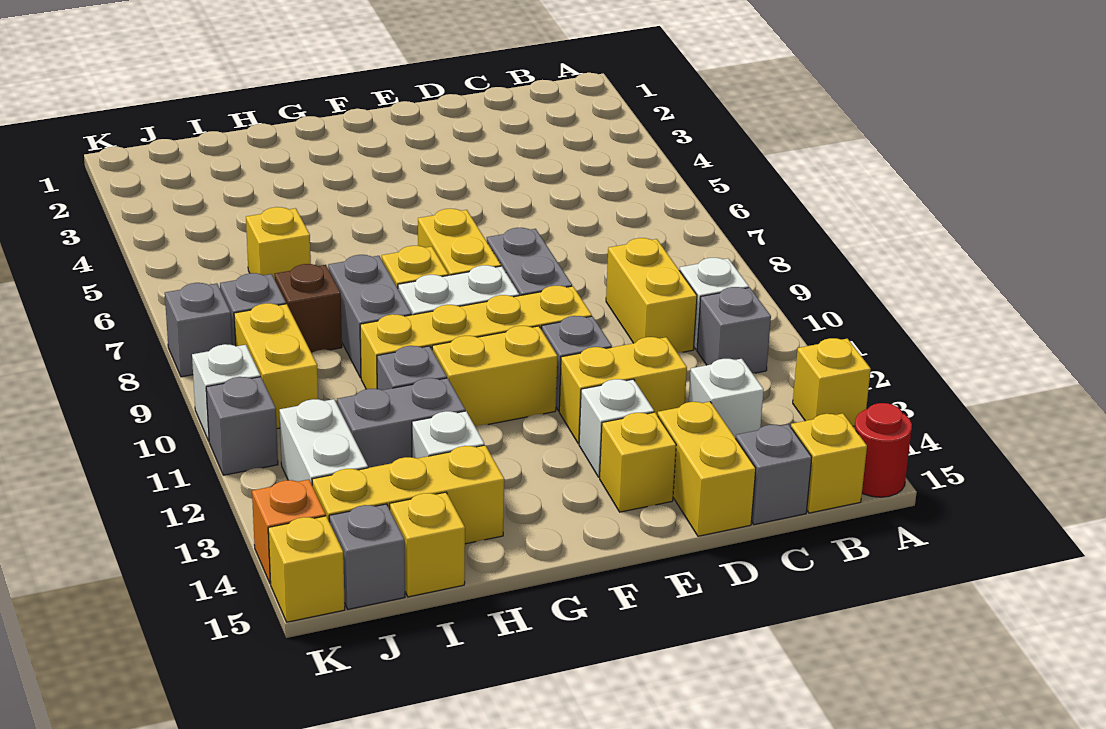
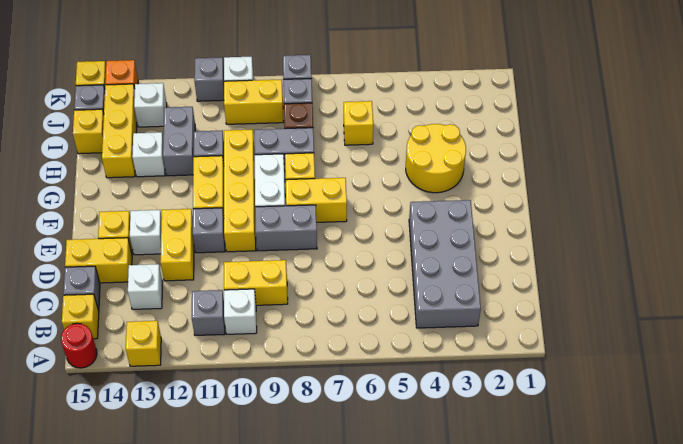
none -> grey brick B3:E4 level 1
none -> yellow round brick G3:H4 level 1
white brick J12:J13 level 1 -> white brick J13 level 1

